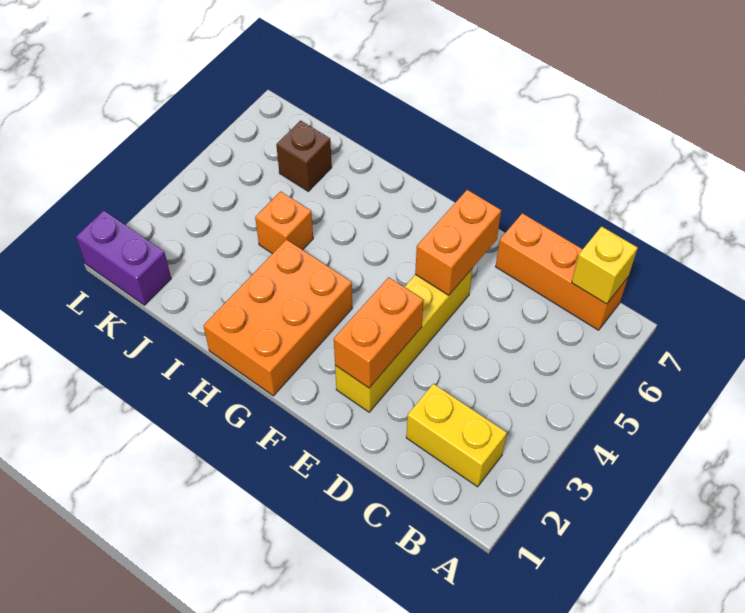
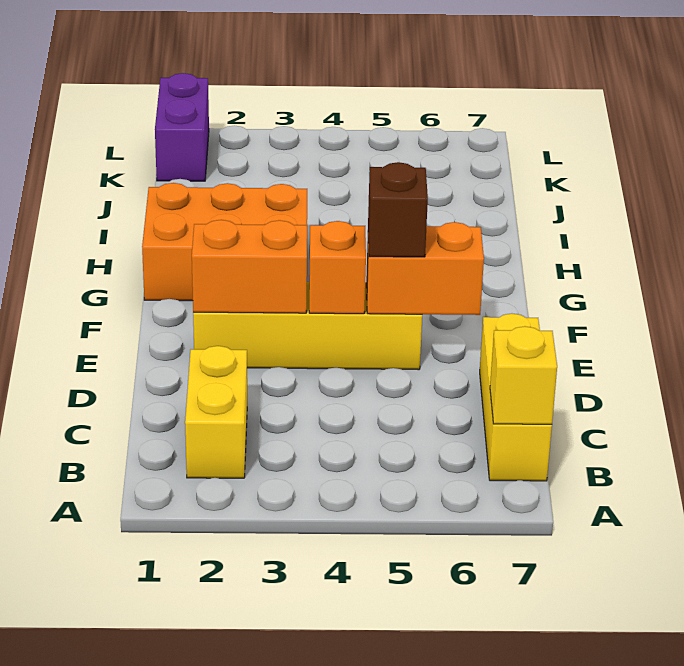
orange brick B7:D7 level 1 -> yellow brick B7:D7 level 1
orange brick I4 level 1 -> orange brick E4 level 2
brown brick J6 level 1 -> brown brick E5 level 3

